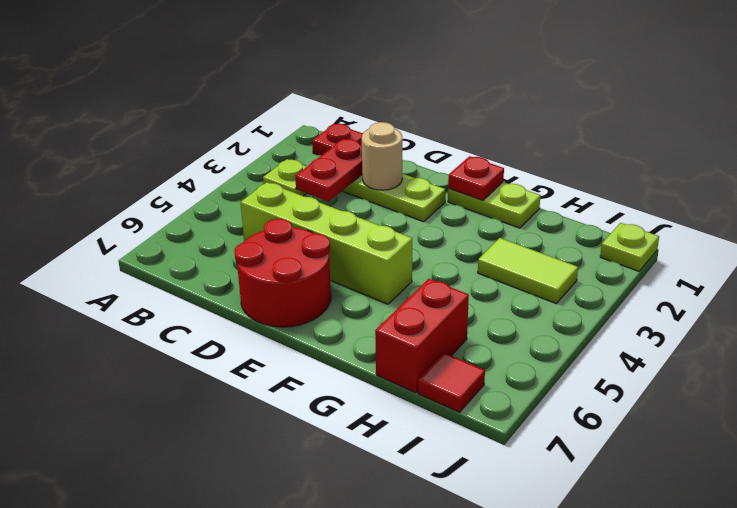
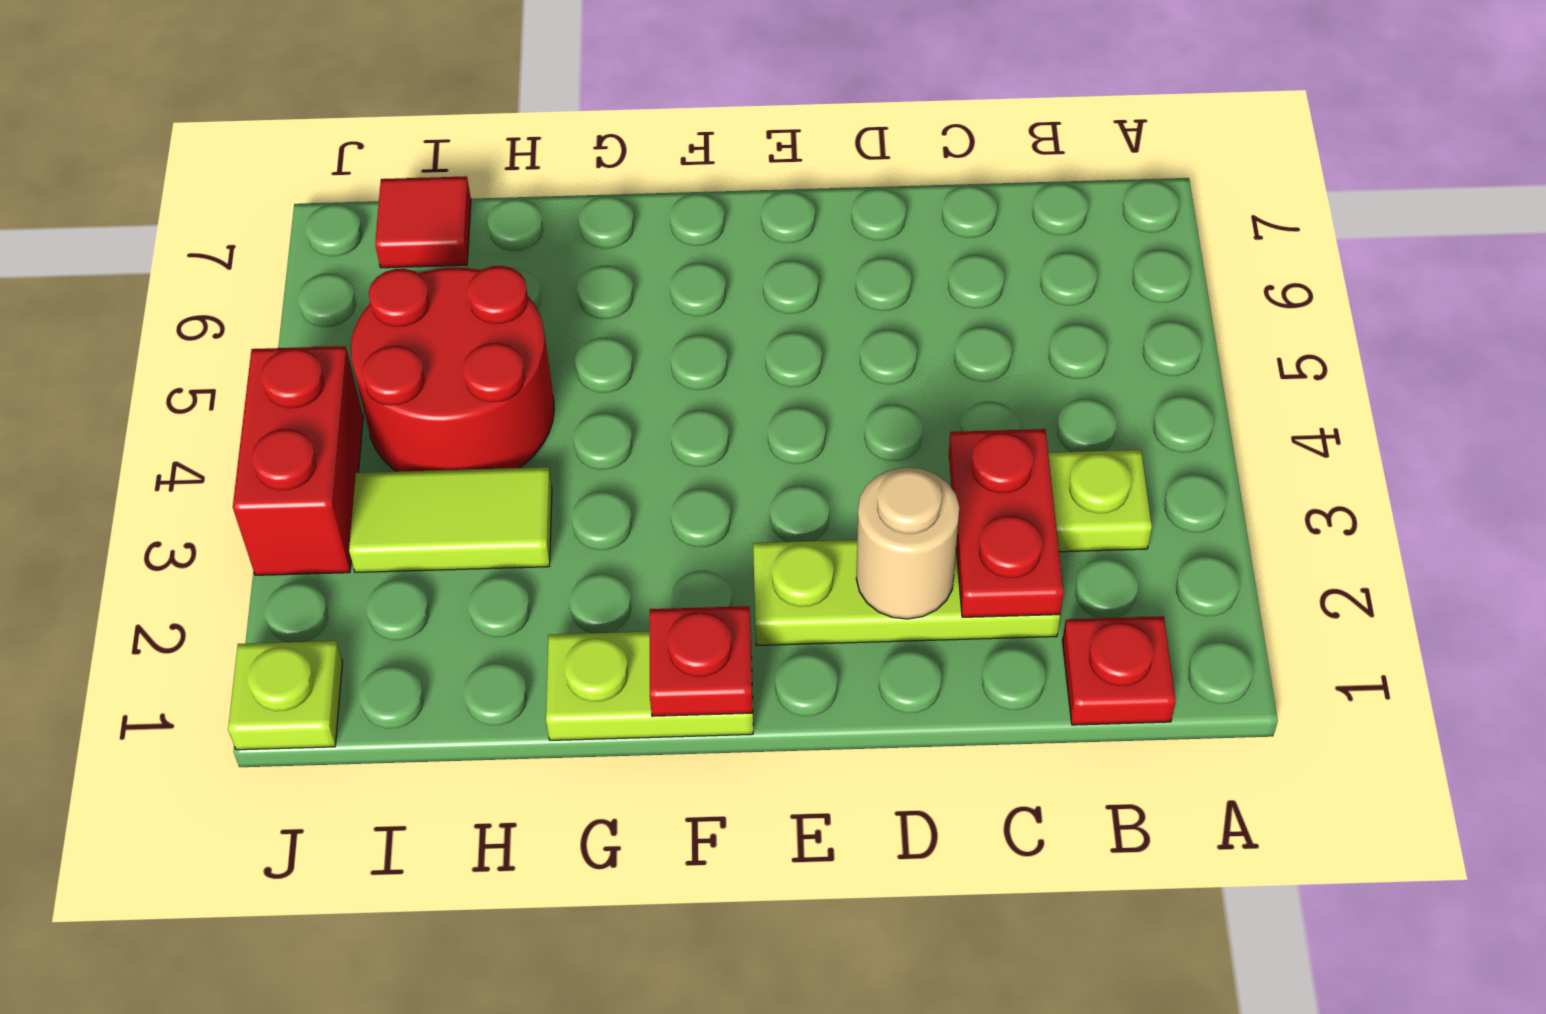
lime brick C5:F5 level 1 -> none
red round brick D6:E7 level 1 -> red round brick H4:I5 level 1
red brick H6:H7 level 1 -> red brick J3:J4 level 1

